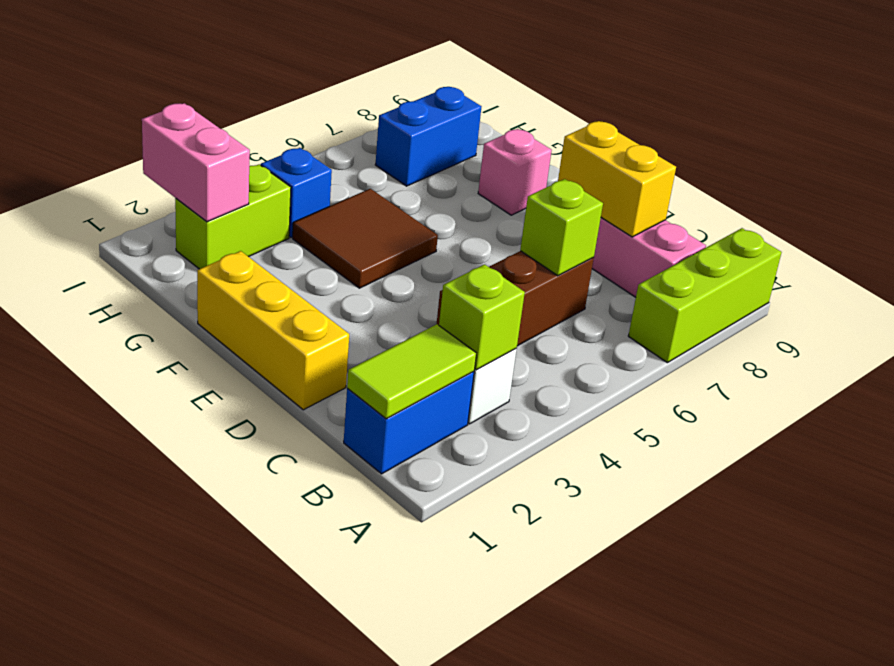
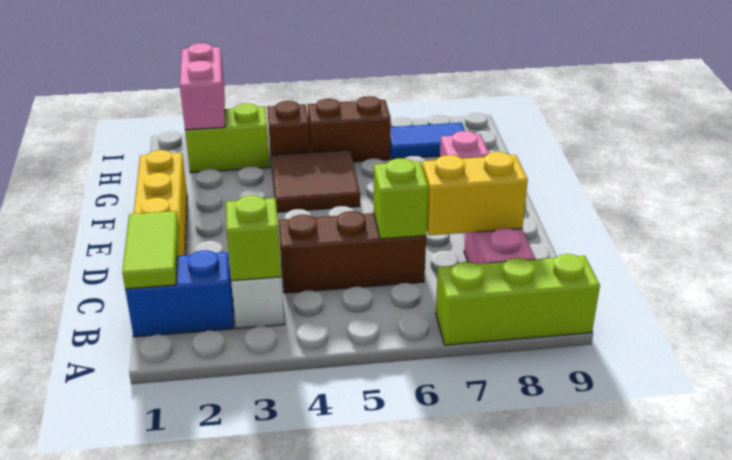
lime tile B1:B2 level 2 -> lime tile B1:C1 level 2
yellow brick C8:D8 level 2 -> yellow brick C7:C8 level 2
blue brick H4 level 1 -> brown brick H4 level 1
none -> brown brick H5:H6 level 1
blue brick H7:H8 level 1 -> blue tile H7:H8 level 1

